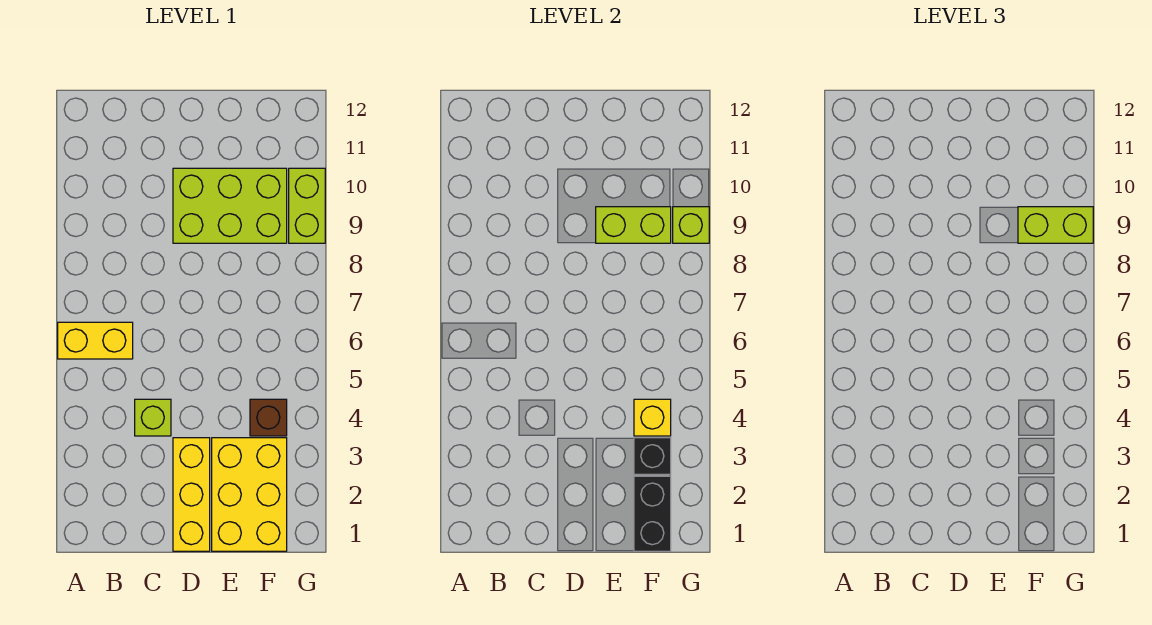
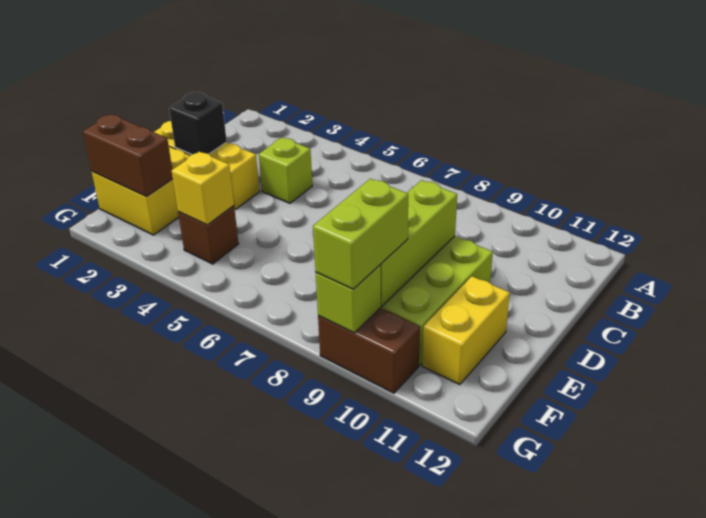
yellow brick A6:B6 level 1 -> yellow brick E11:F11 level 1
yellow brick E1:F3 level 1 -> yellow brick E1:F2 level 1
lime brick E9:F9 level 2 -> lime brick D9:F9 level 2
black brick F1:F2 level 2 -> brown brick F1:F2 level 2
black brick F3 level 2 -> black brick D2 level 2
lime brick G9:G10 level 1 -> brown brick G9:G10 level 1

